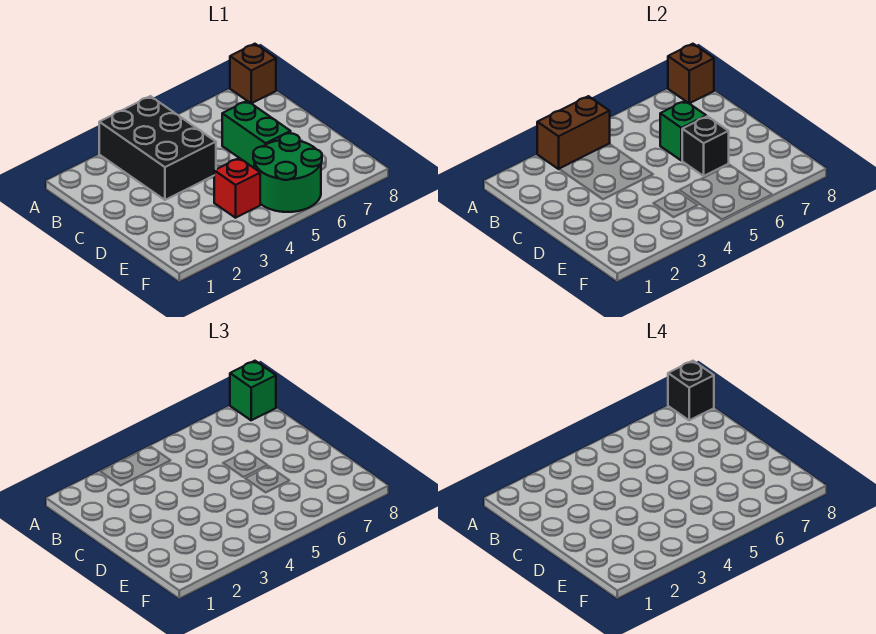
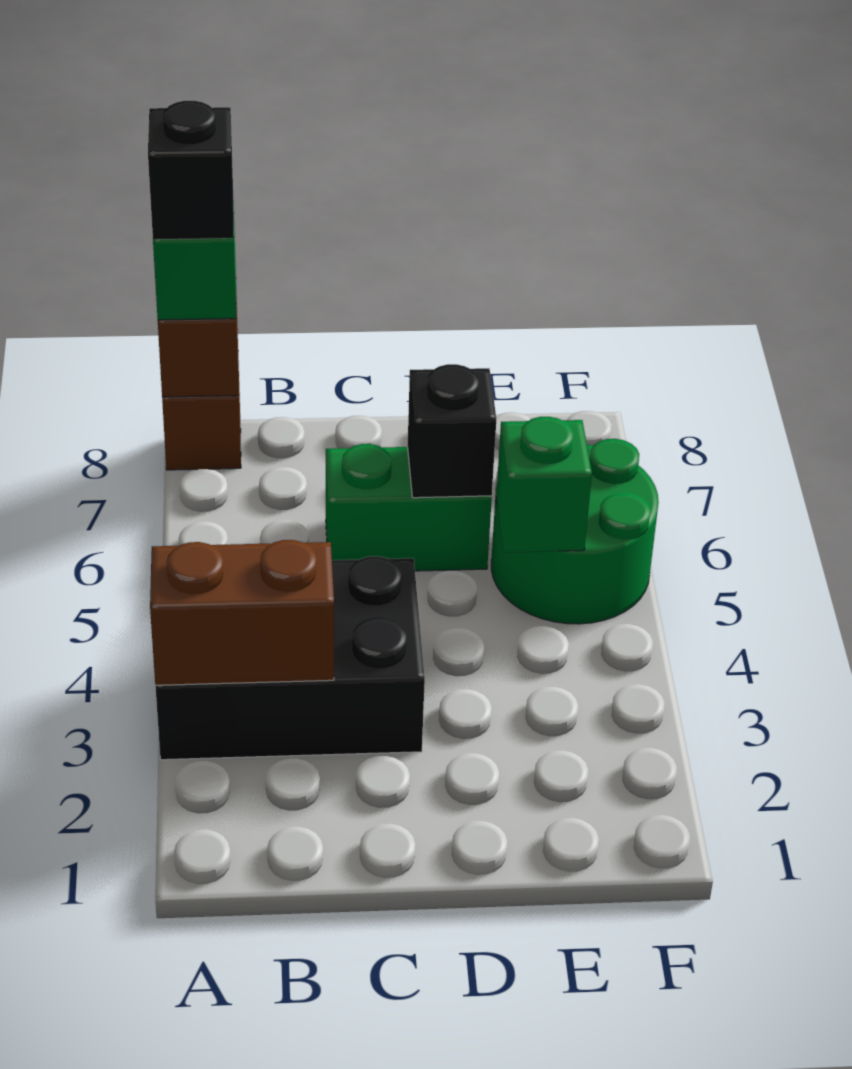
brown brick A3:A4 level 2 -> brown brick A3:B3 level 2
green brick C6 level 2 -> green brick E5 level 2
red brick E4 level 1 -> none

